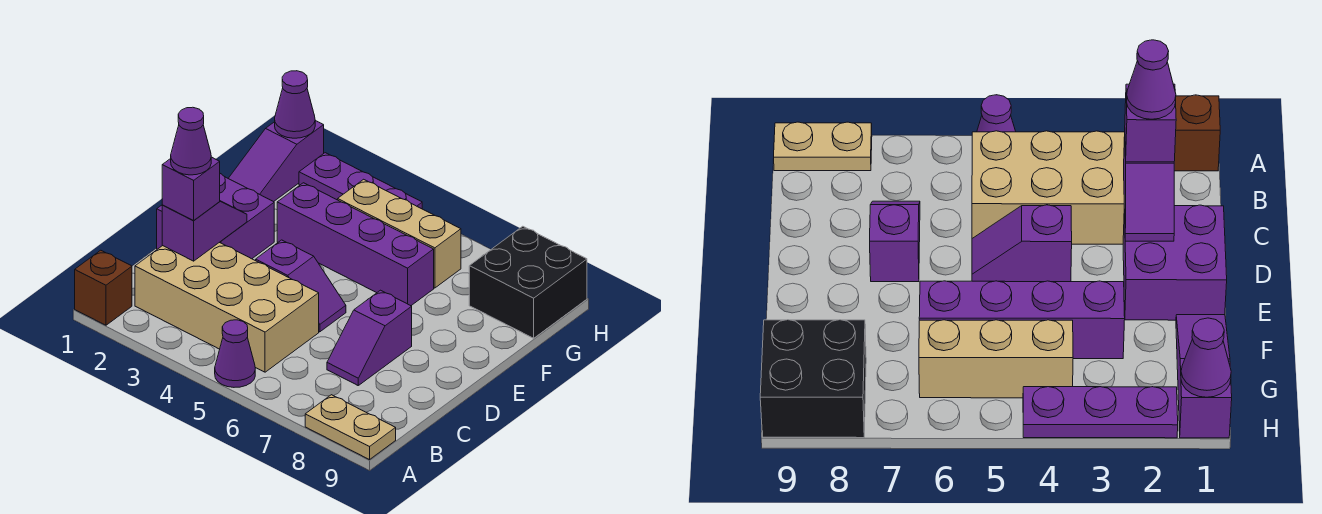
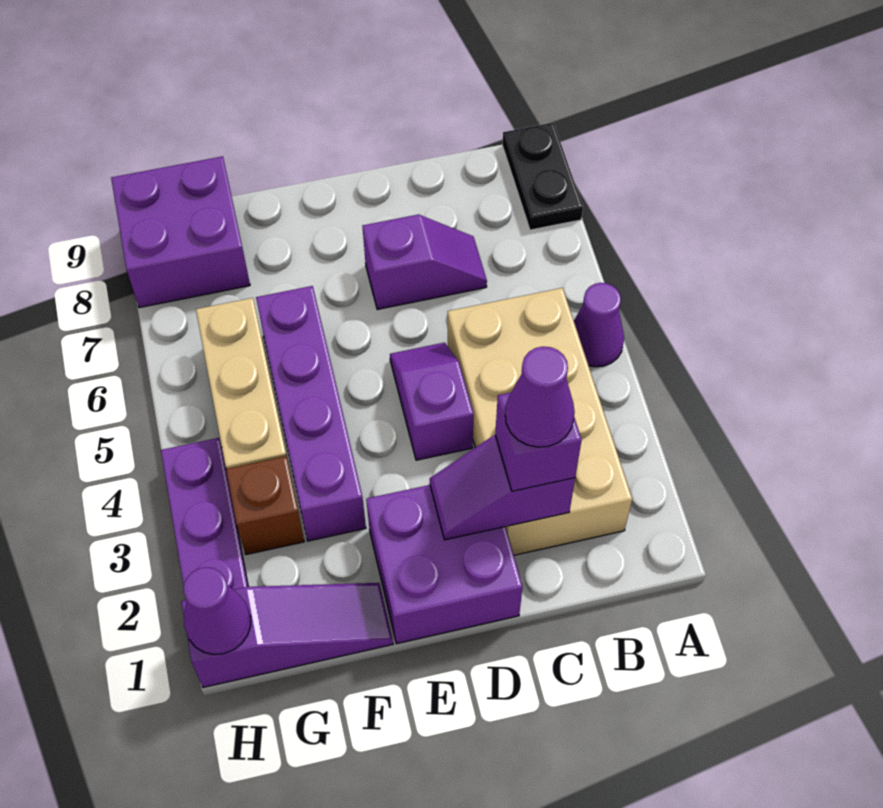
brown brick A1 level 1 -> brown brick G3 level 1
tan plate A8:A9 level 1 -> black plate A8:A9 level 1
black brick G8:H9 level 1 -> purple brick G8:H9 level 1

